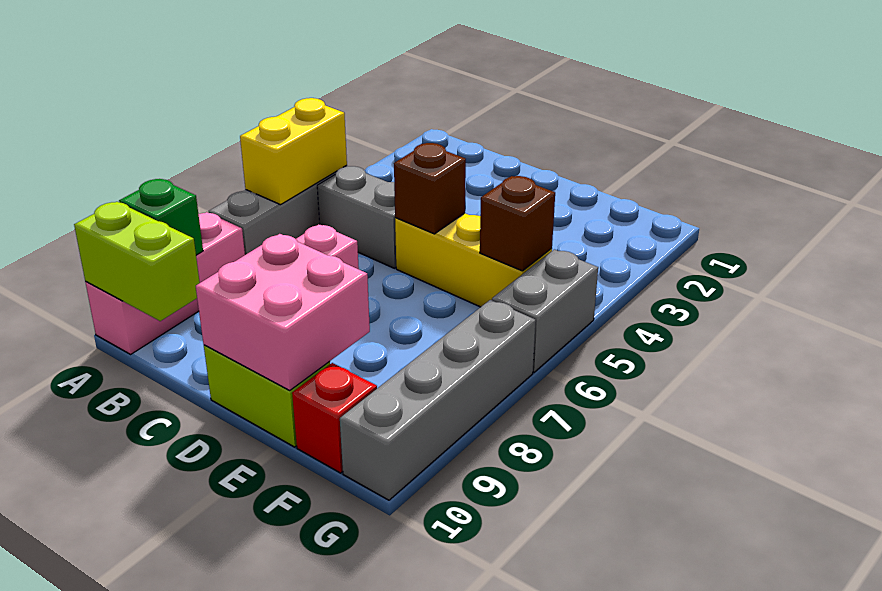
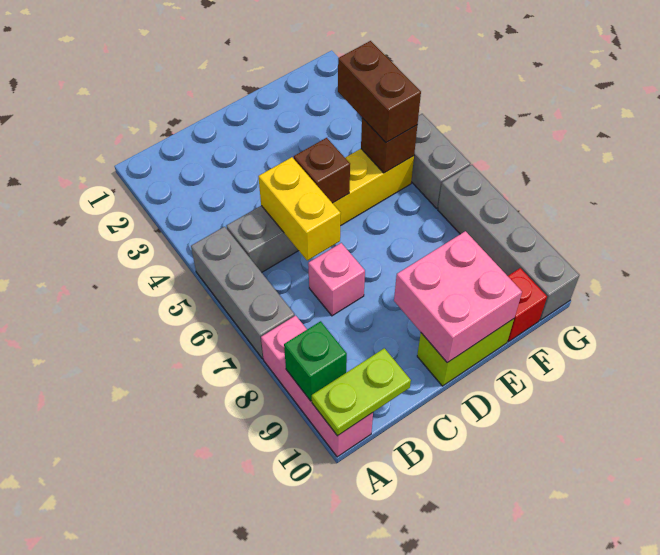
yellow brick A5:A6 level 2 -> yellow brick C5:C6 level 2
lime brick A10:B10 level 2 -> lime plate A10:B10 level 2
none -> brown brick F4:F5 level 3

